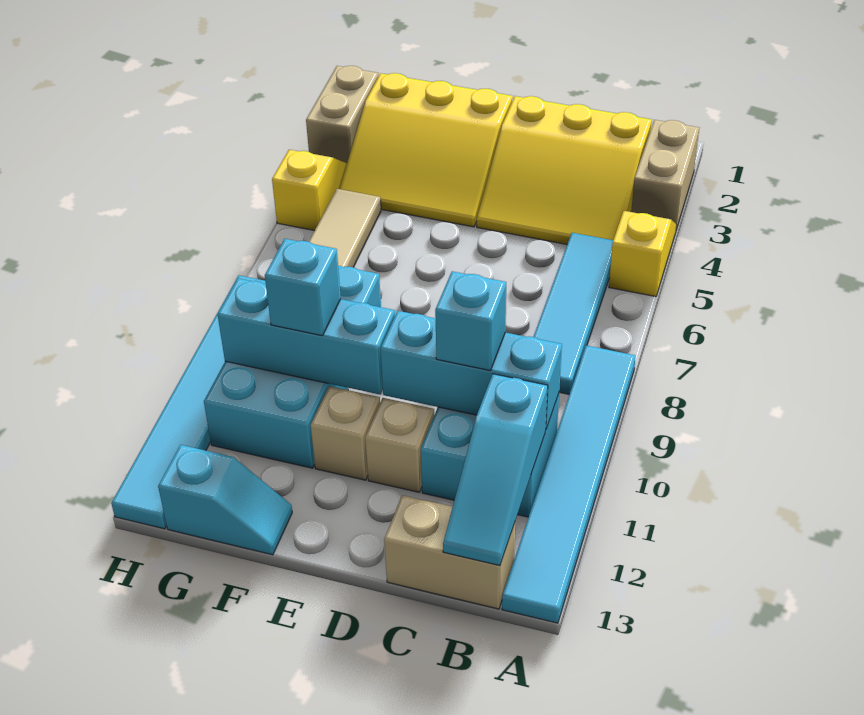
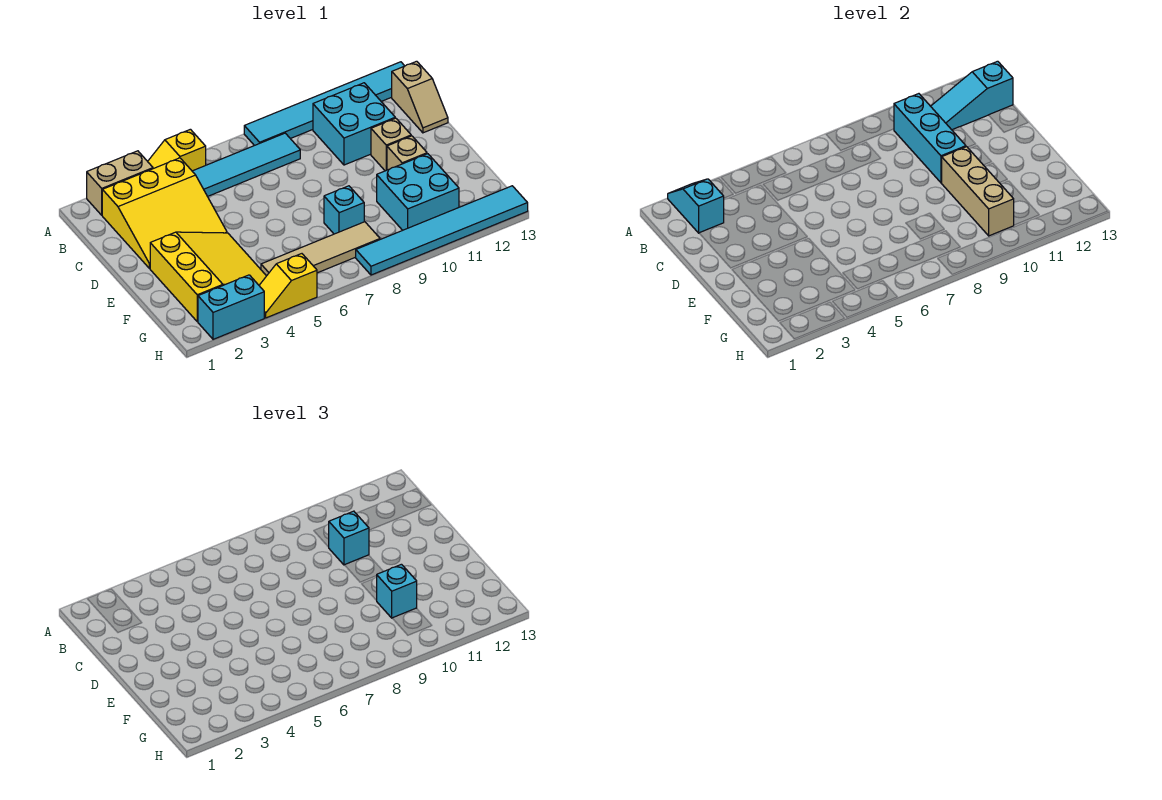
yellow slope B2:D4 level 1 top 2 -> yellow slope B2:D4 level 1 top B
cyan slope B11:B13 level 2 top 11 -> cyan slope B11:B13 level 2 top 13
tan brick B13:C13 level 1 -> tan slope B13:C13 level 1 top B
cyan brick E10:G10 level 2 -> tan brick E10:G10 level 2
cyan slope F13:G13 level 1 top G -> cyan slope A2:B2 level 2 top B
tan brick H2:H3 level 1 -> cyan brick H2:H3 level 1

